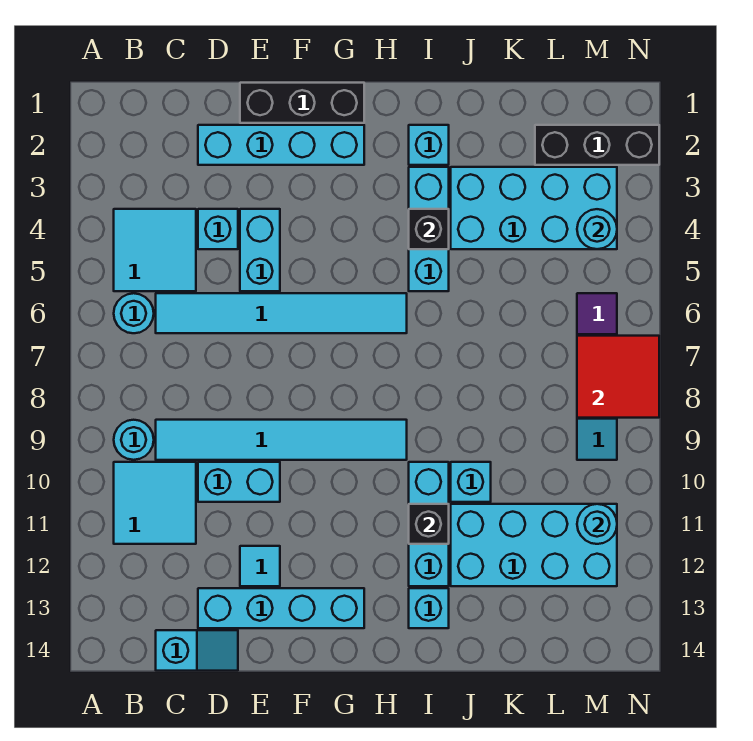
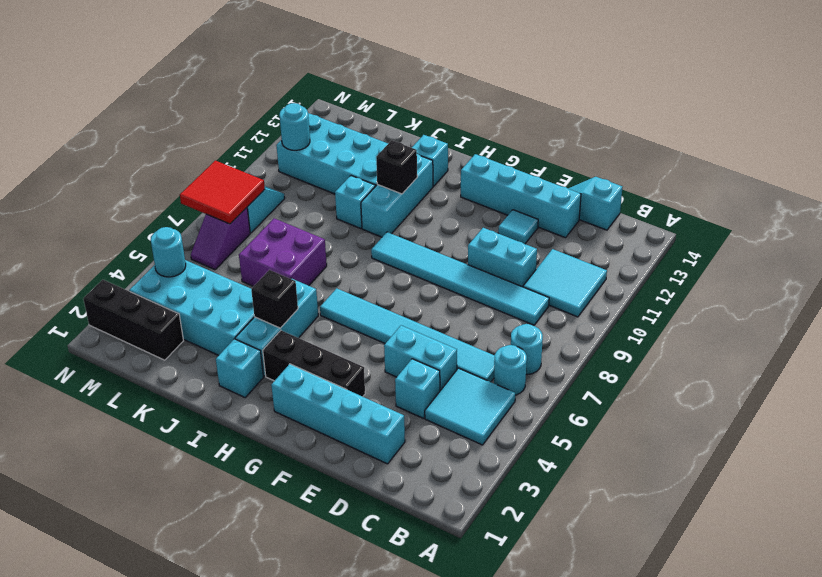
cyan round brick B9 level 1 -> cyan round brick B7 level 1
black brick E1:G1 level 1 -> black brick F3:H3 level 1
cyan brick E4:E5 level 1 -> cyan brick D5:E5 level 1
none -> purple brick J6:K7 level 1

